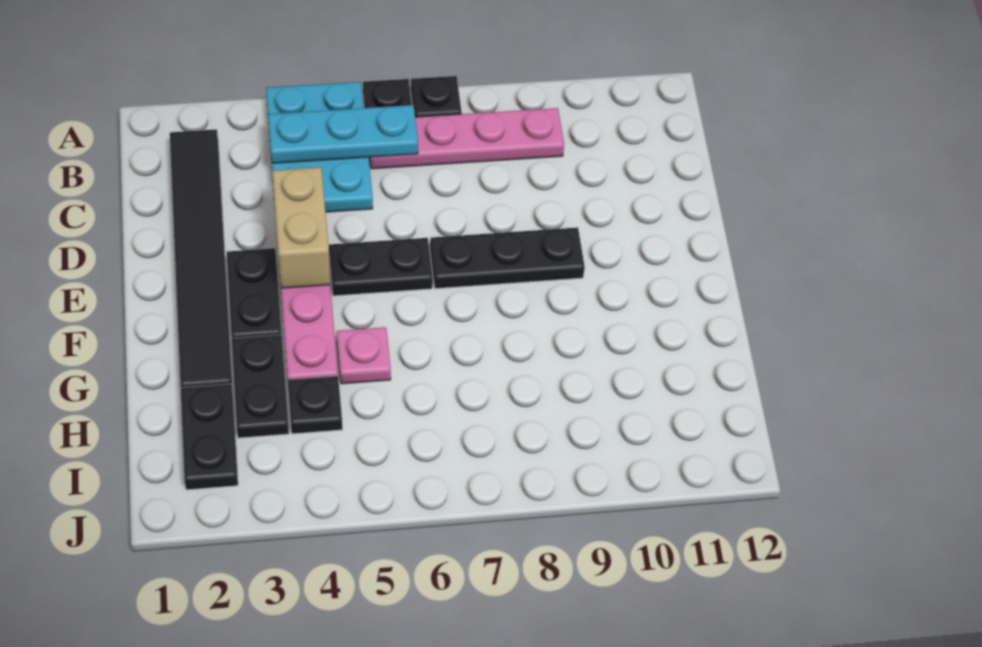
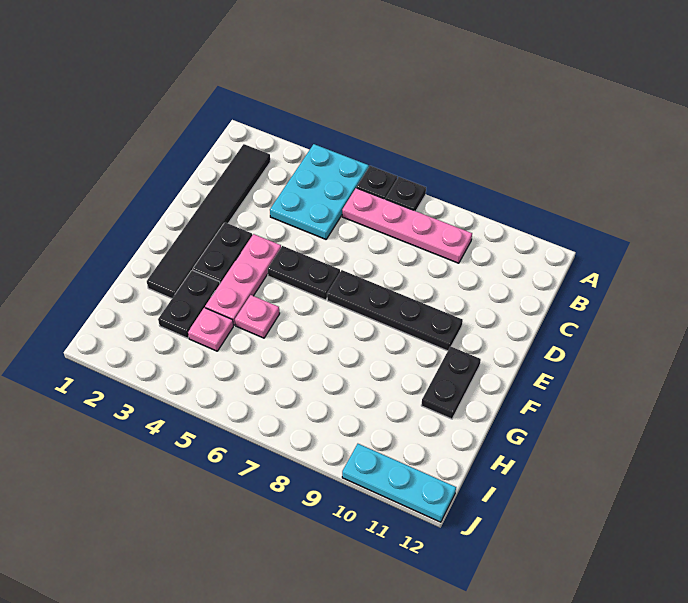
cyan plate B4:B6 level 2 -> cyan plate J10:J12 level 1
tan brick D4:E4 level 2 -> none
black plate E7:E9 level 1 -> black plate E7:E10 level 1
black plate H2:I2 level 1 -> black plate F11:G11 level 1
black plate H4 level 1 -> pink plate H4 level 1

